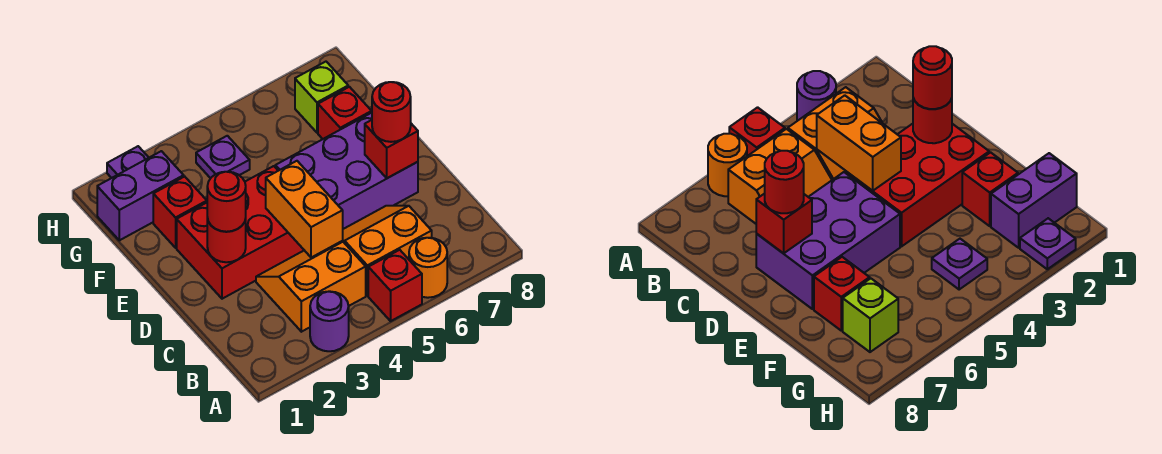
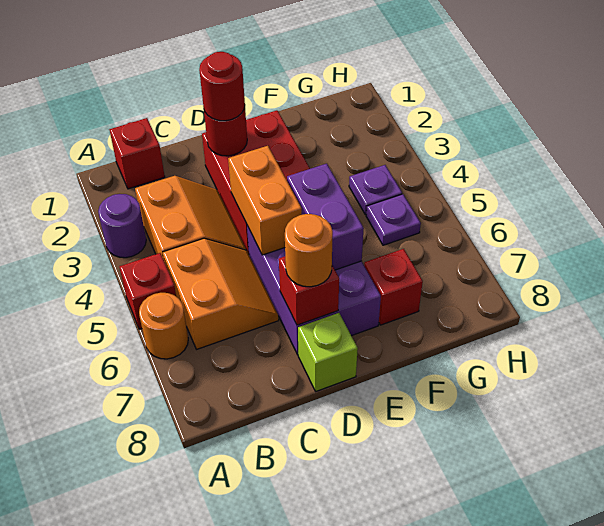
orange brick C4:D4 level 2 -> orange brick D4:D5 level 2
red round brick D7 level 3 -> orange round brick D7 level 3
red brick F2 level 1 -> red brick B1 level 1
purple brick G1:G2 level 1 -> purple brick E5:E6 level 2
lime brick G7 level 1 -> lime brick D8 level 1
purple plate H2 level 1 -> purple plate G5 level 1

